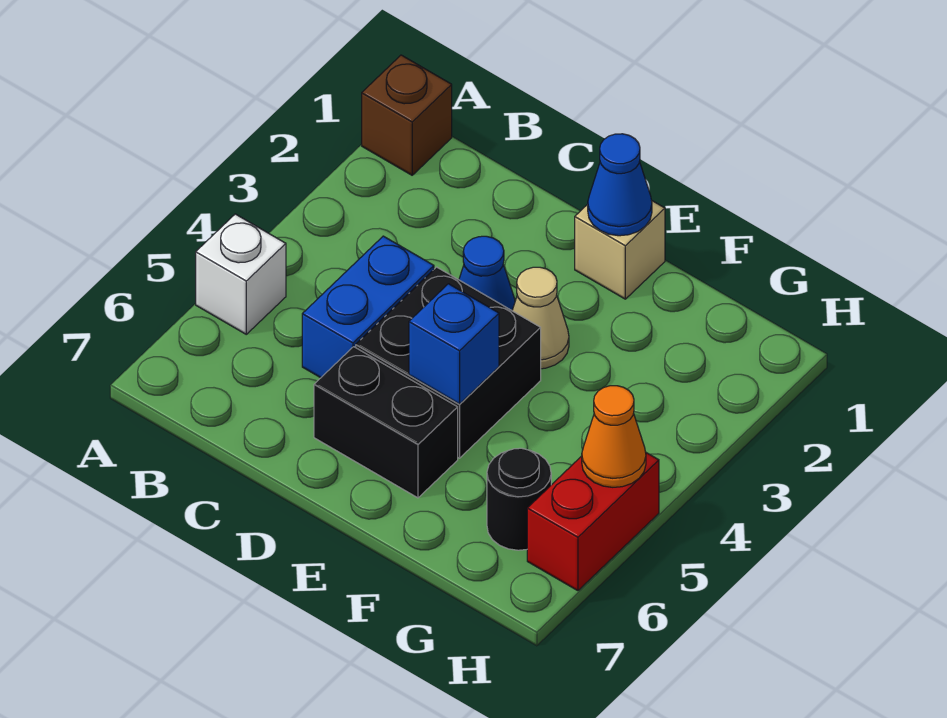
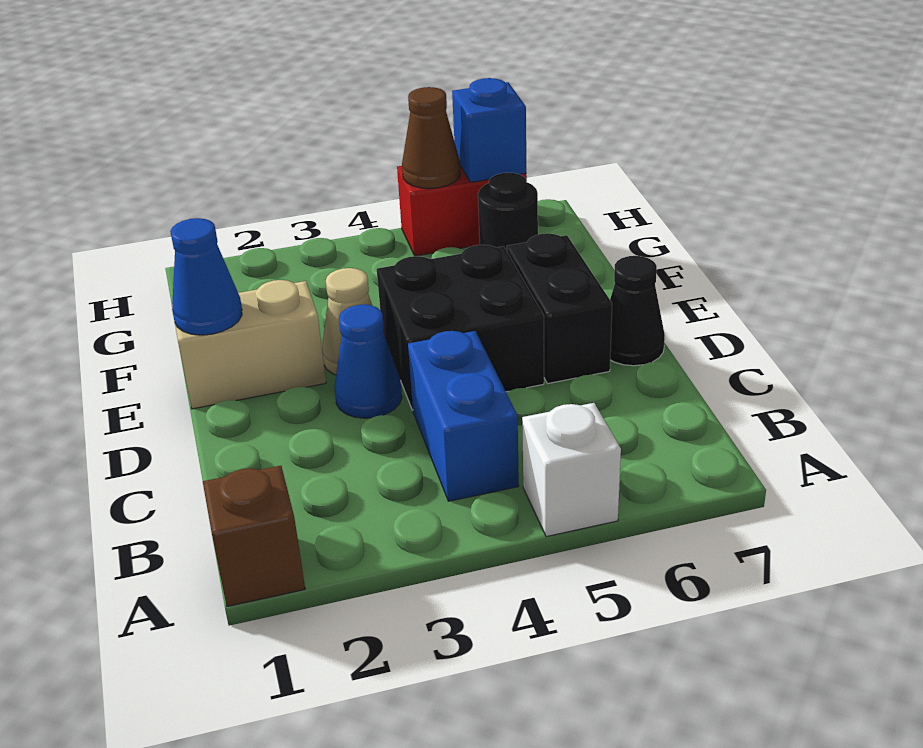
blue brick C4:C5 level 1 -> blue brick B4:C4 level 1
none -> black cone D7 level 1
tan brick E1 level 1 -> tan brick E1:E2 level 1
blue brick E5 level 2 -> blue brick H6 level 2
orange cone H5 level 2 -> brown cone H5 level 2

